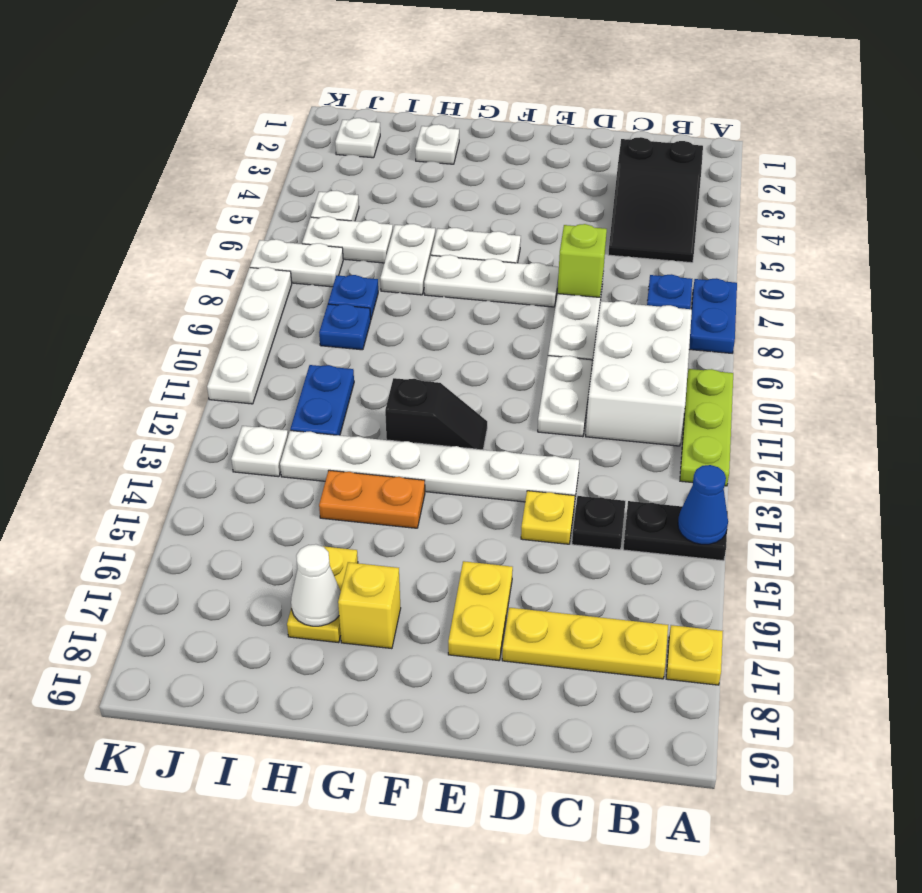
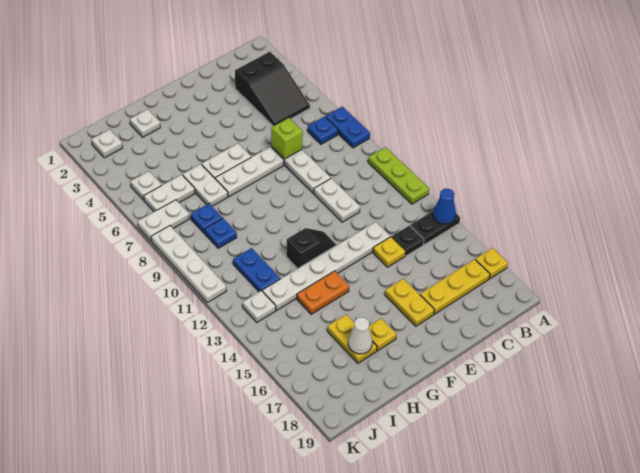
white brick B9:C11 level 1 -> none
yellow brick G17 level 1 -> yellow plate G17 level 1

